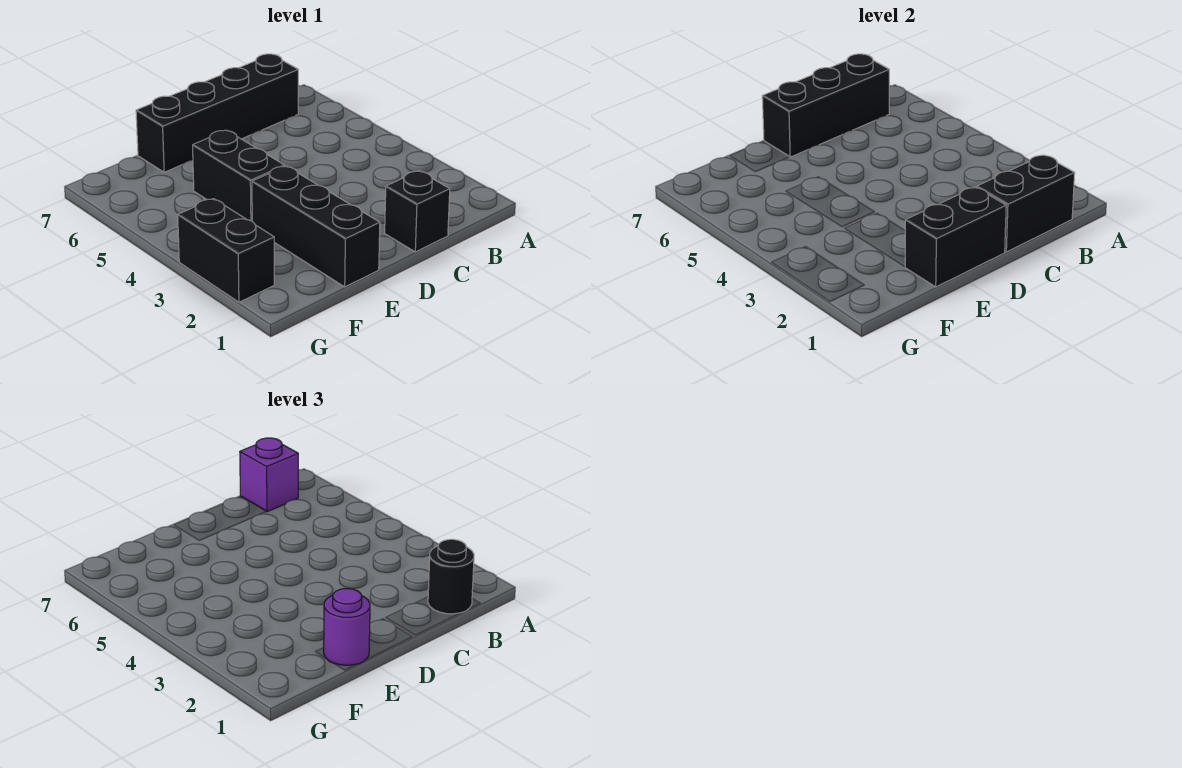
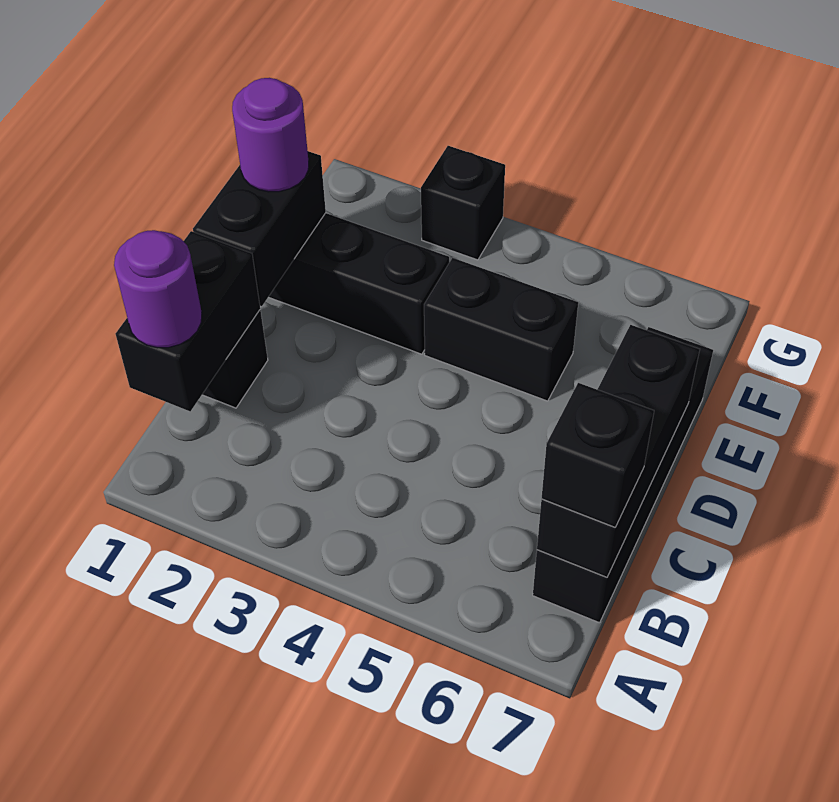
black round brick B1 level 3 -> purple round brick B1 level 3
purple brick B7 level 3 -> black brick B7 level 3
black brick G2:G3 level 1 -> black brick G3 level 1

